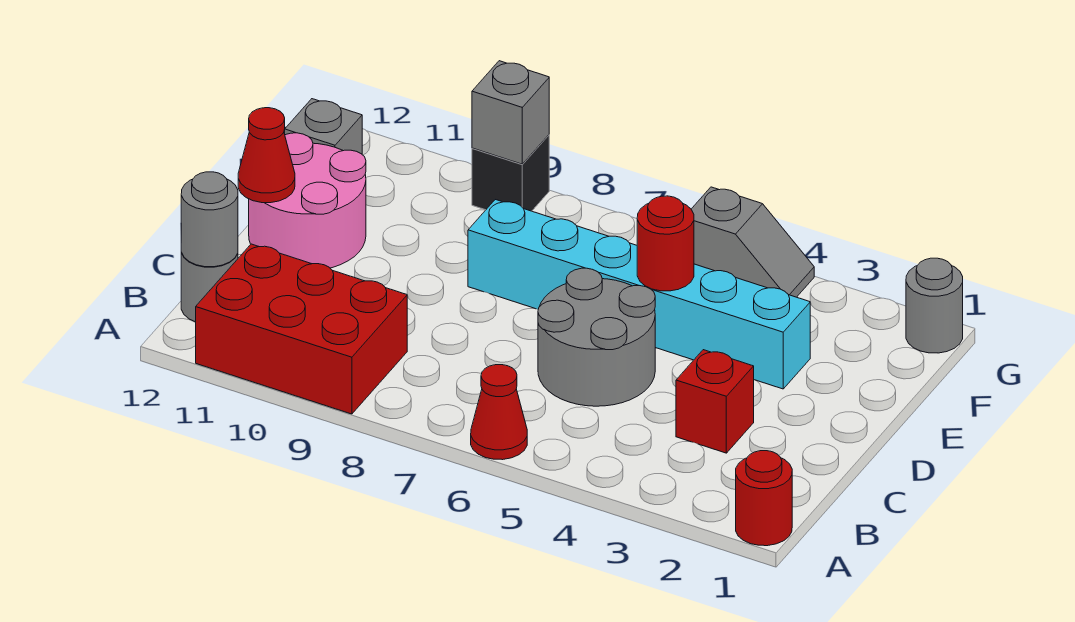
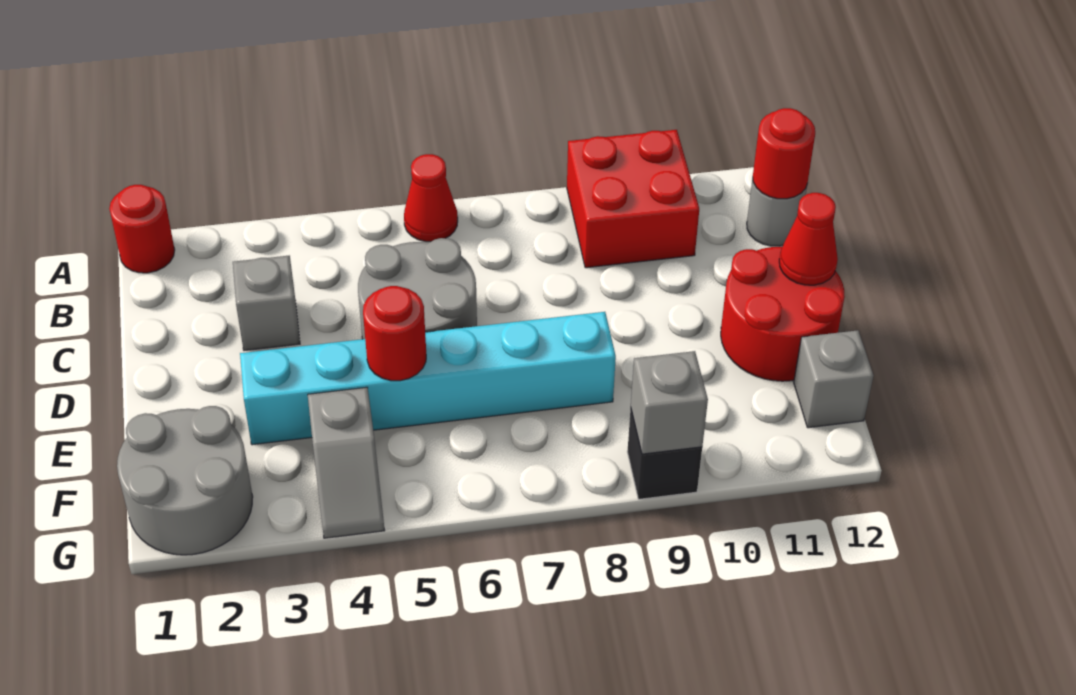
red brick A9:B11 level 1 -> red brick A9:B10 level 1
grey round brick B12 level 2 -> red round brick B12 level 2
red brick C3 level 1 -> grey brick C3 level 1
pink round brick D11:E12 level 1 -> red round brick D11:E12 level 1
grey round brick G1 level 1 -> grey round brick F1:G2 level 1
grey slope G4:G5 level 1 top 5 -> grey slope F4:G4 level 1 top F

